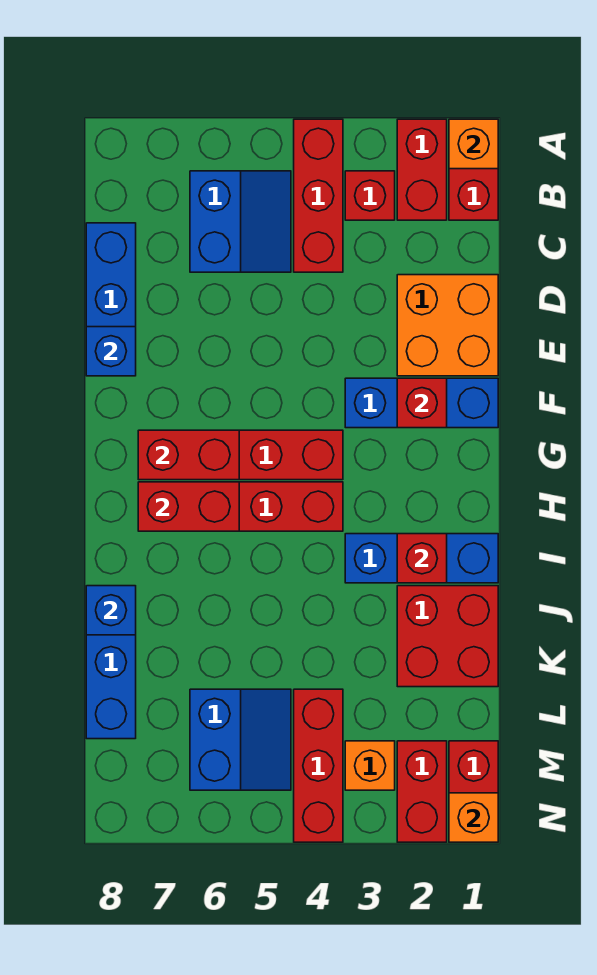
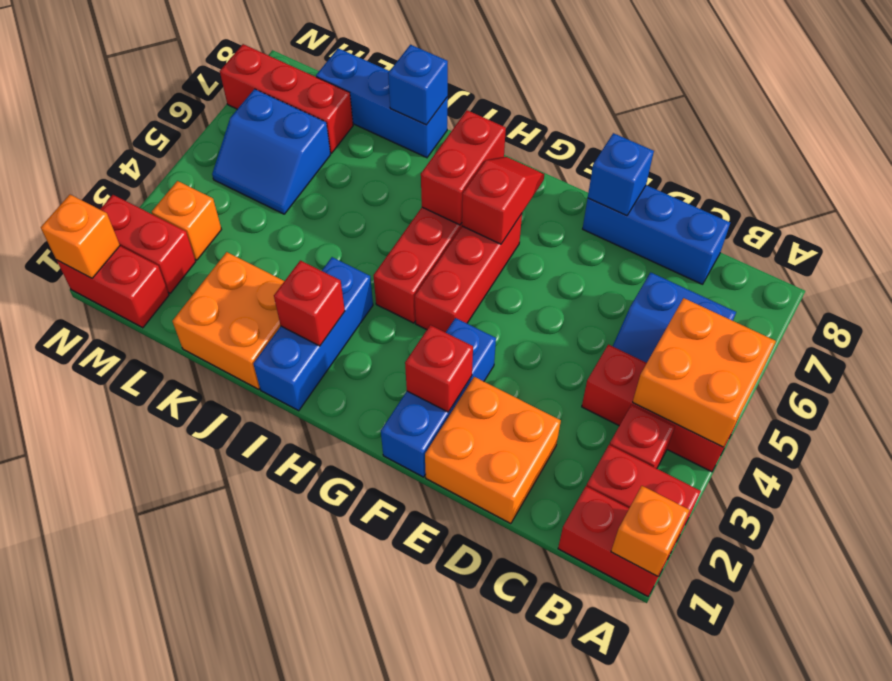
none -> orange brick A4:B5 level 2
red brick G6:G7 level 2 -> red slope G6:G7 level 2 top 6
red brick J1:K2 level 1 -> orange brick J1:K2 level 1
red brick L4:N4 level 1 -> red brick L7:N7 level 1

